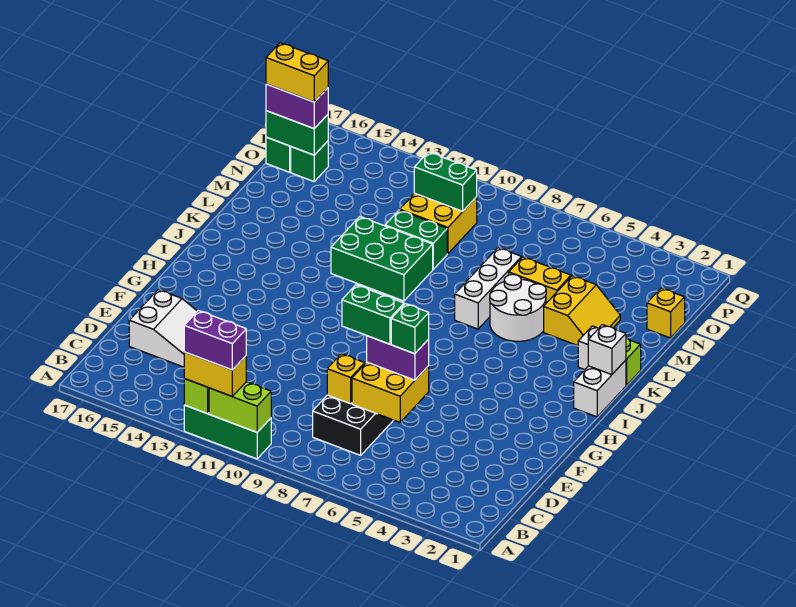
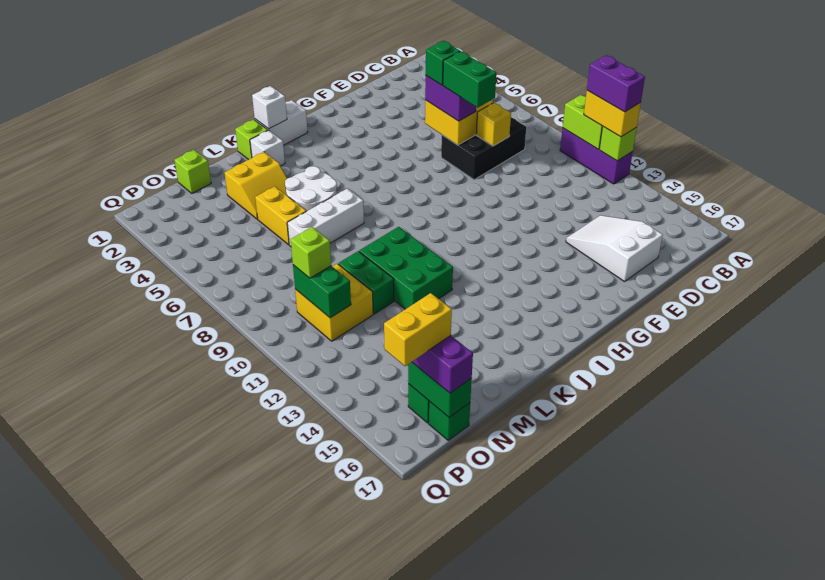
green brick A10:A12 level 1 -> purple brick A10:A12 level 1
yellow slope L3:M4 level 1 top 4 -> yellow slope L3:M4 level 1 top 3
yellow brick N1 level 1 -> lime brick N1 level 1
none -> lime brick O10 level 3
yellow brick O16:O17 level 4 -> yellow brick O16:P16 level 4

